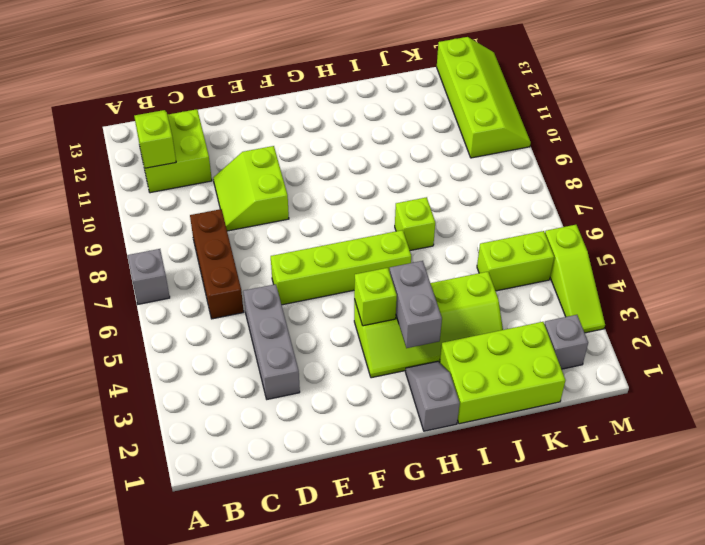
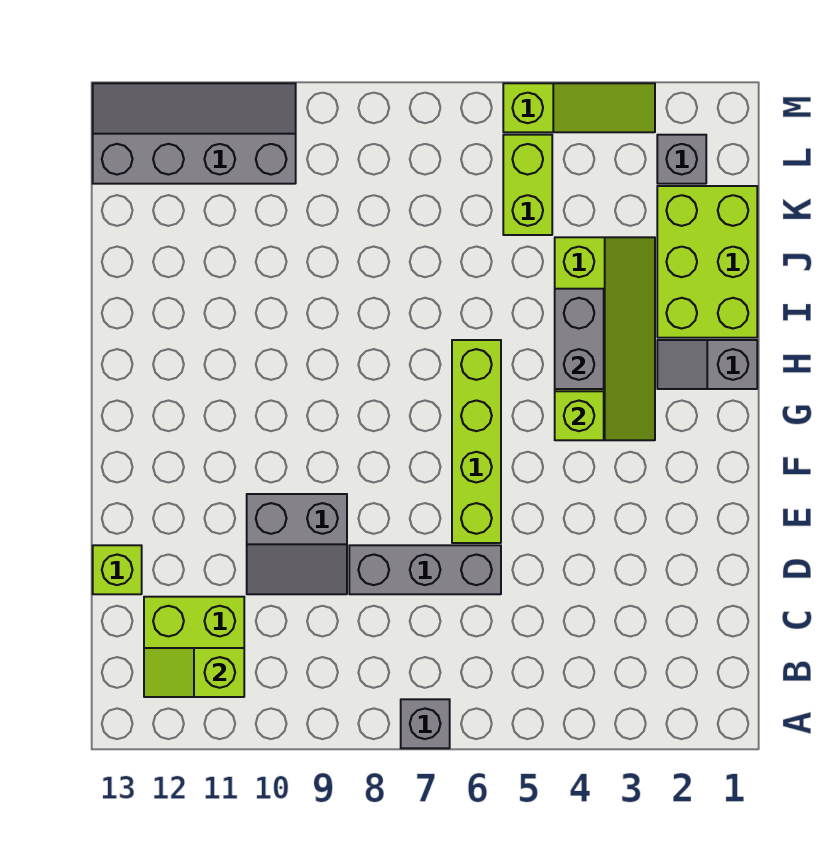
brown brick C6:C8 level 1 -> none
grey brick D3:D5 level 1 -> grey brick D6:D8 level 1
lime slope D9:E10 level 1 top E -> grey slope D9:E10 level 1 top E
grey brick H3:H4 level 2 -> grey brick H4:I4 level 2
lime brick I7 level 1 -> lime brick D13 level 1
lime slope L10:M13 level 1 top L -> grey slope L10:M13 level 1 top L

